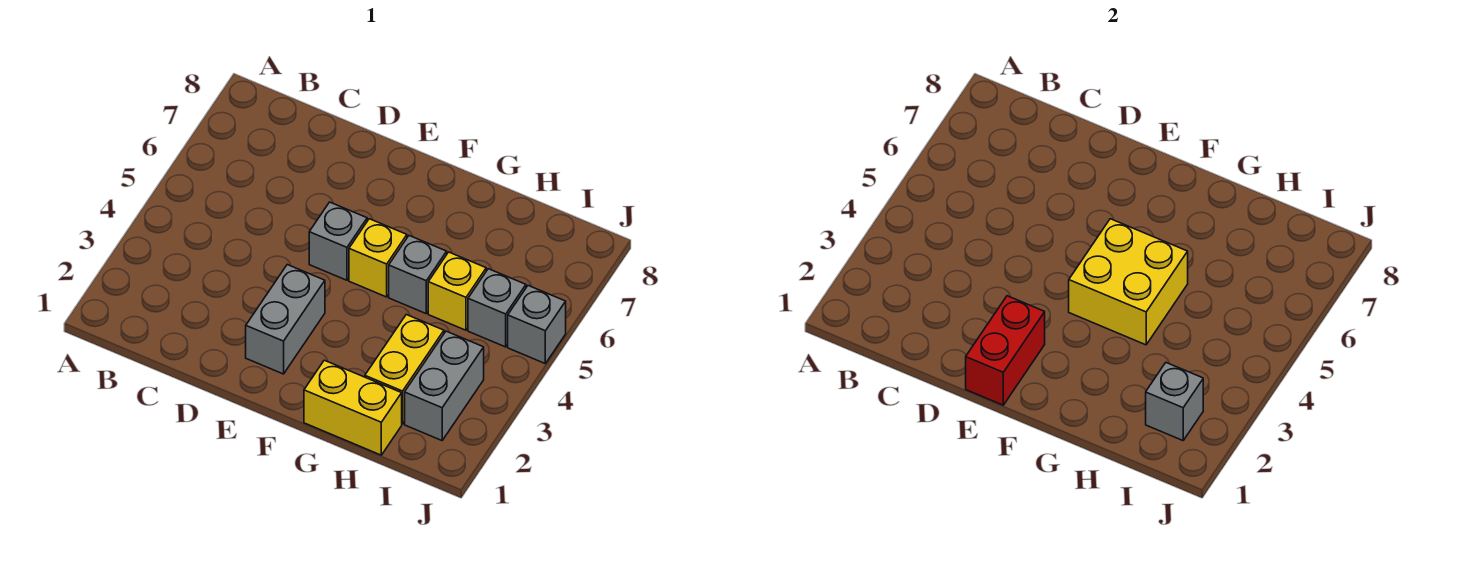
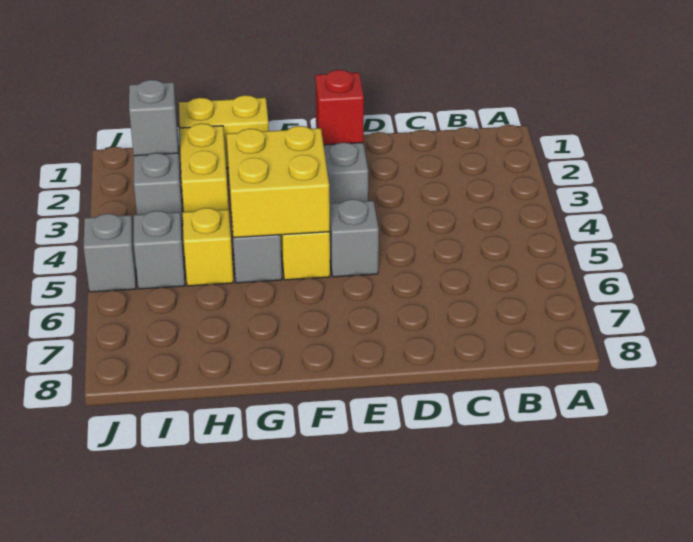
red brick E1:E2 level 2 -> red brick E2 level 2

